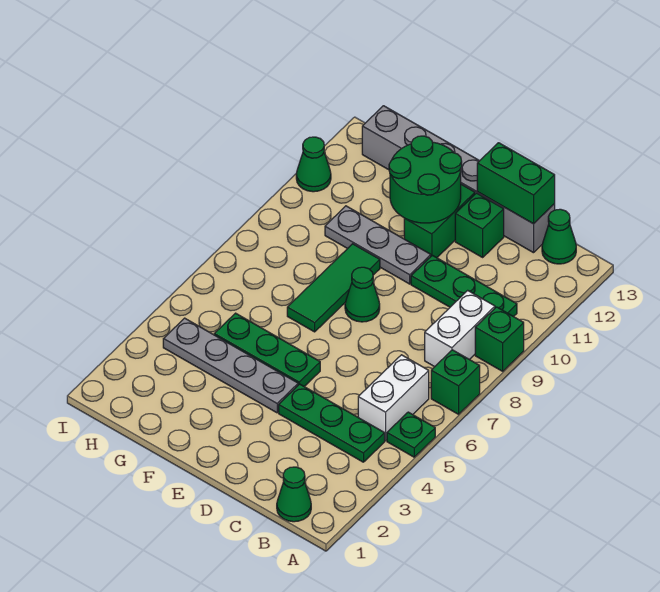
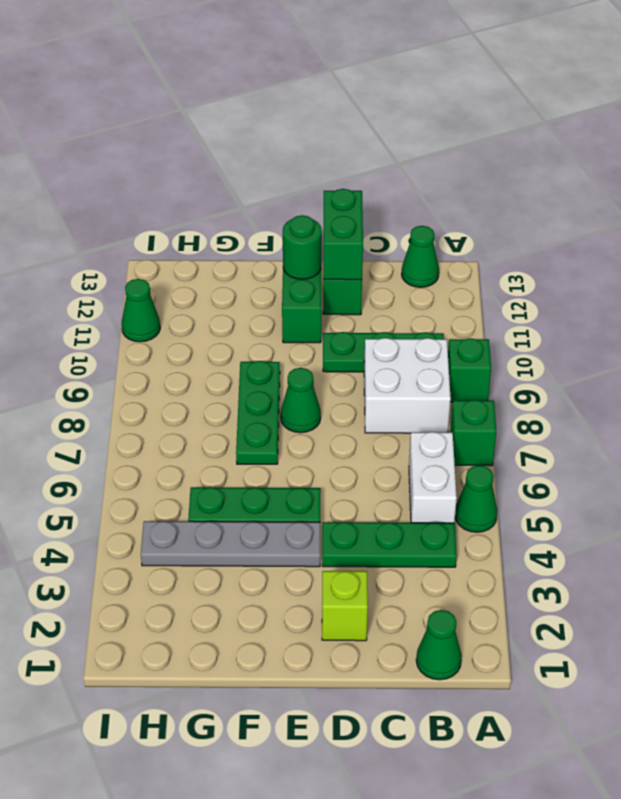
green plate A5 level 1 -> green cone A5 level 1
white brick B8:B9 level 1 -> white brick B8:C9 level 1
grey brick C13:H13 level 1 -> none
green brick C13:D13 level 2 -> green brick D12:D13 level 2
none -> lime brick D2 level 1
grey plate E10:G10 level 1 -> none
green round brick E11:F12 level 2 -> green round brick E12 level 2
green tile F7:F9 level 1 -> green plate F7:F9 level 1

